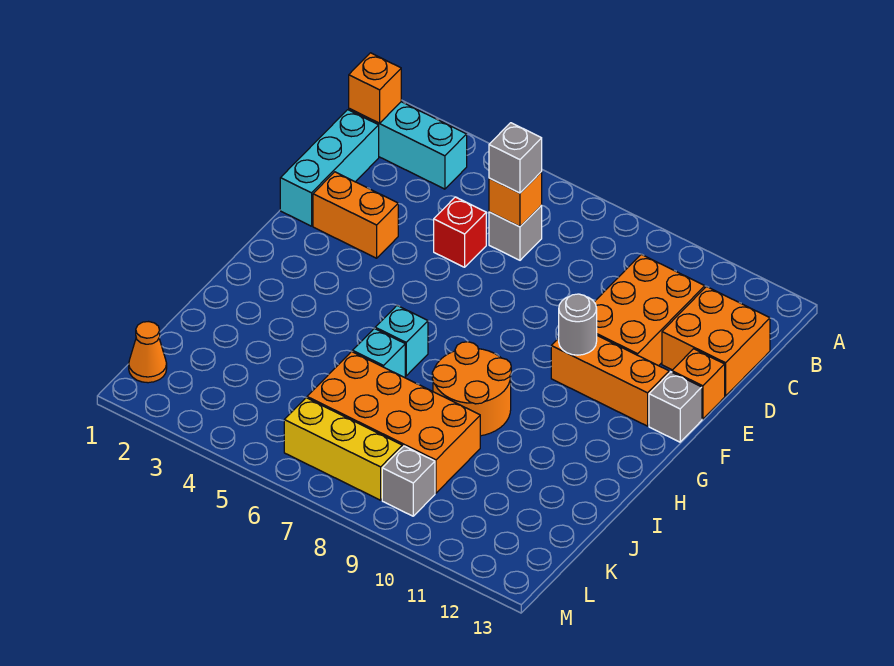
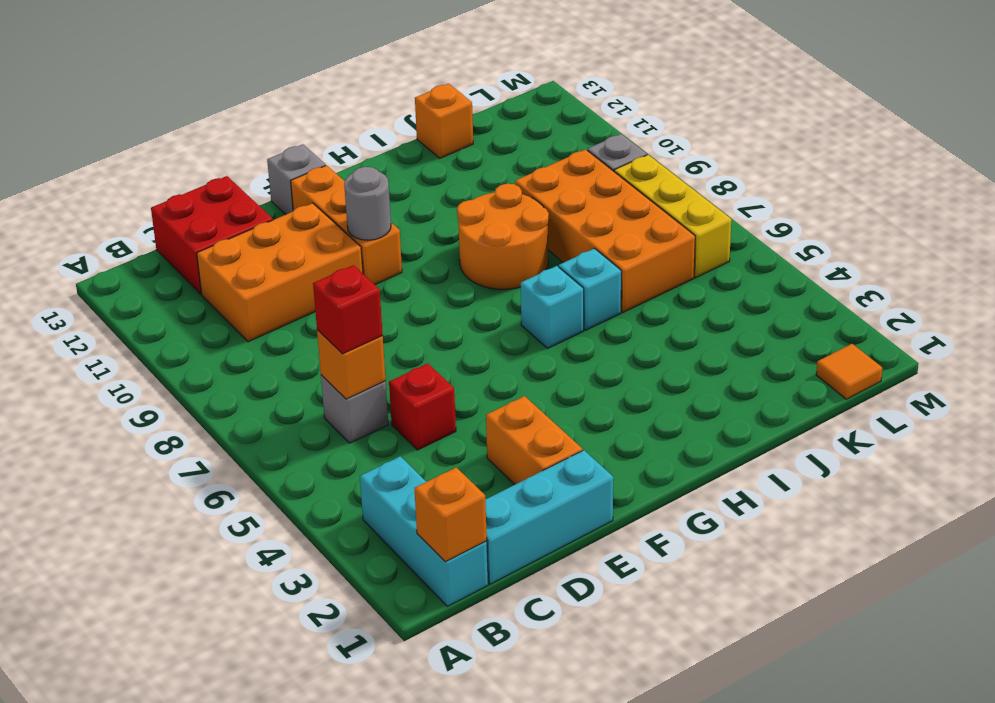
grey brick C6 level 3 -> red brick C6 level 3
orange brick C12:D13 level 1 -> red brick C12:D13 level 1
orange brick E13 level 1 -> orange brick J13 level 1
orange cone L1 level 1 -> orange tile L1 level 1

